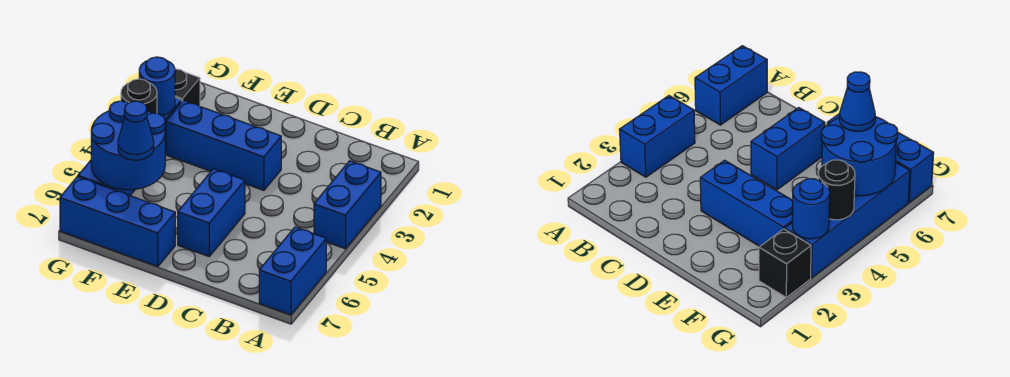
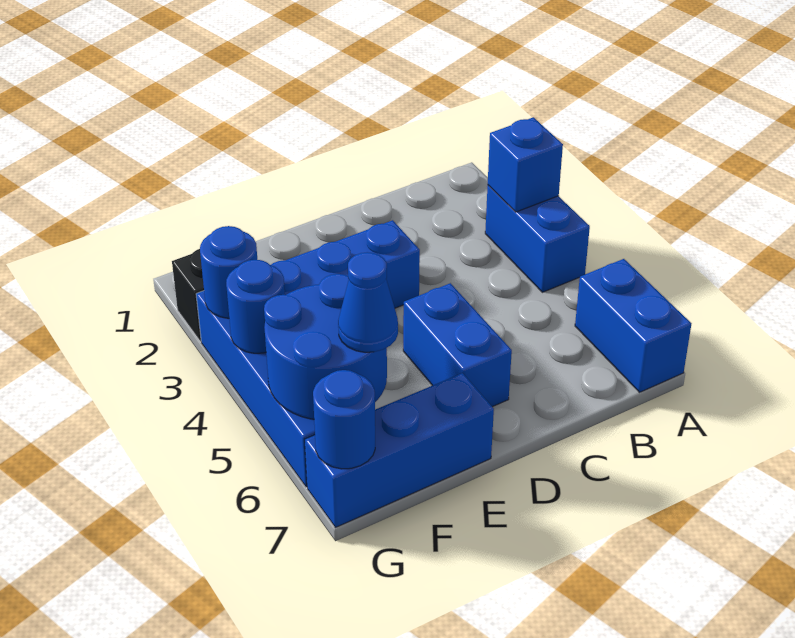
none -> blue brick A3 level 2
black round brick G4 level 2 -> blue round brick G4 level 2
none -> blue round brick G7 level 2

